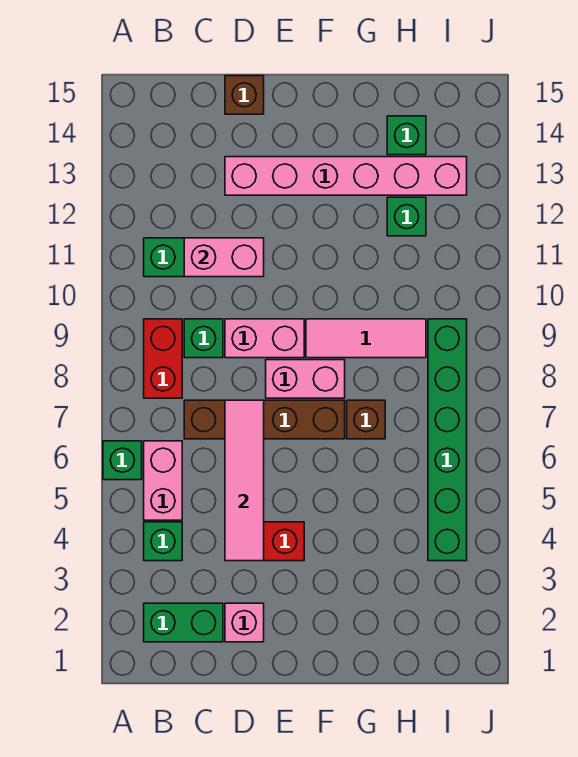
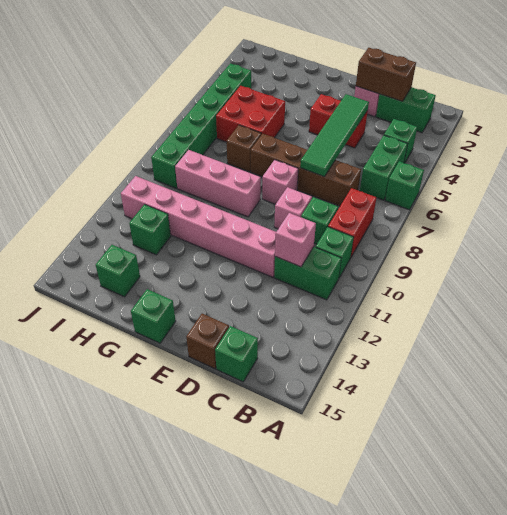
pink brick B5:B6 level 1 -> green brick B5:B6 level 1
none -> green brick B10 level 1
none -> brown brick C2:D2 level 2
pink brick C11:D11 level 2 -> pink brick C11 level 2
none -> green brick C15 level 1
pink tile D4:D7 level 2 -> green tile D4:D7 level 2
pink brick D9:E9 level 1 -> pink brick D9 level 1
pink brick D13:I13 level 1 -> pink brick D11:I11 level 1
pink brick E8:F8 level 1 -> pink brick E8 level 1
pink tile F9:H9 level 1 -> pink brick F9:H9 level 1
none -> green brick F15 level 1
none -> red brick G5:H6 level 1

